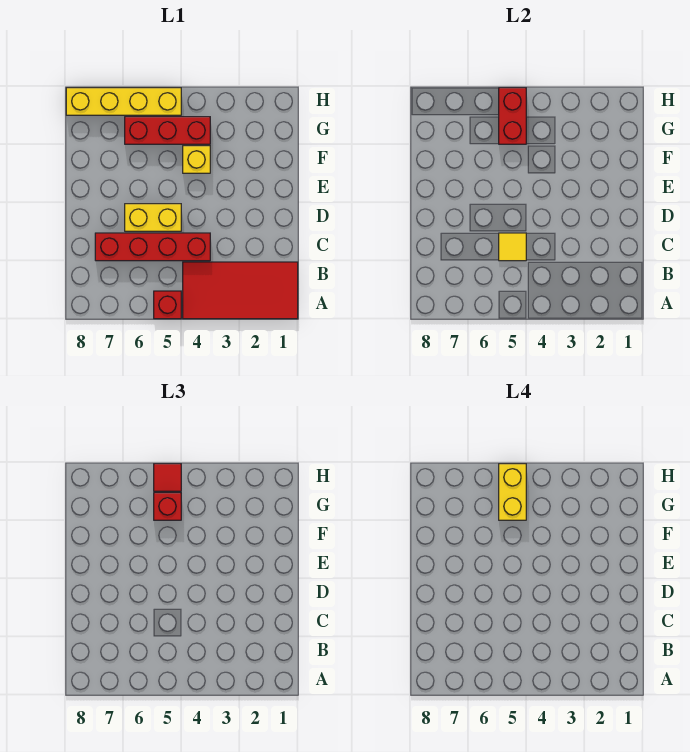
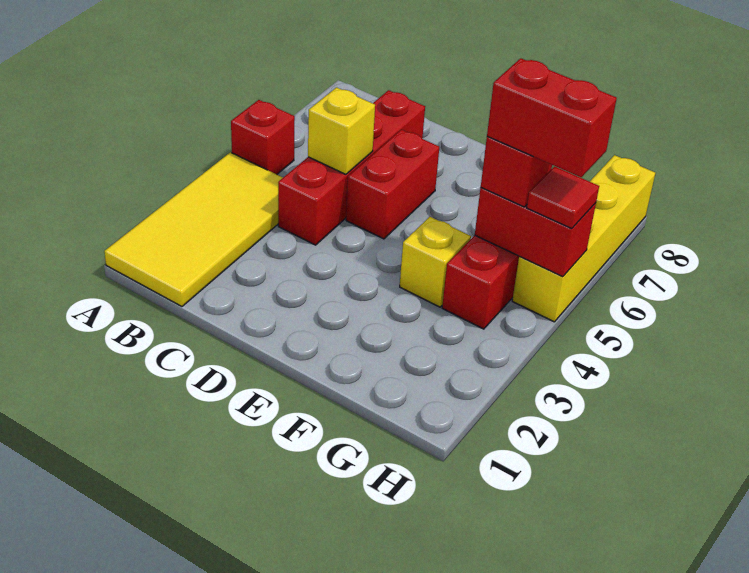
red tile A1:B4 level 1 -> yellow tile A1:B4 level 1
yellow tile C5 level 2 -> yellow brick C5 level 2
yellow brick D5:D6 level 1 -> red brick D5:D6 level 1
yellow brick G5:H5 level 4 -> red brick G5:H5 level 4

